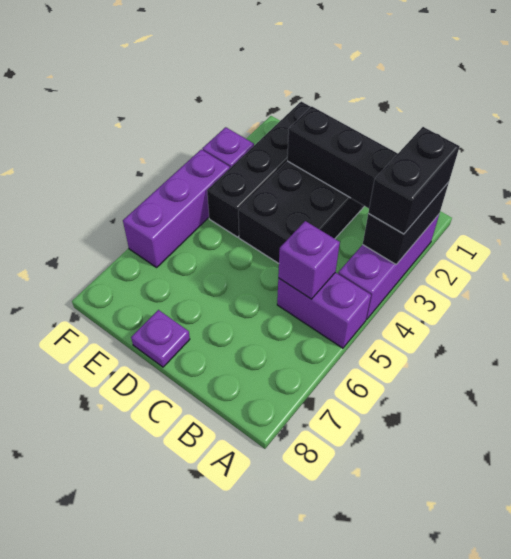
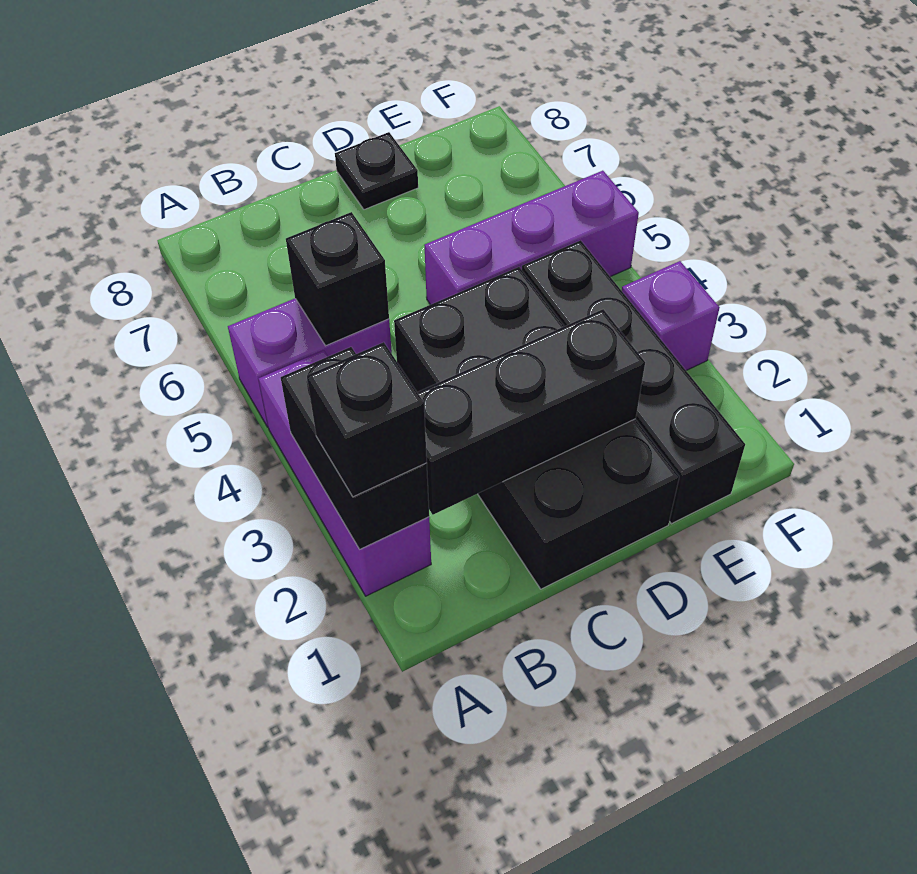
black brick A2:A3 level 3 -> black brick A2 level 3
purple brick B5 level 2 -> black brick B5 level 2
purple plate D8 level 1 -> black plate D8 level 1
purple brick F4:F6 level 1 -> purple brick D5:F5 level 1

